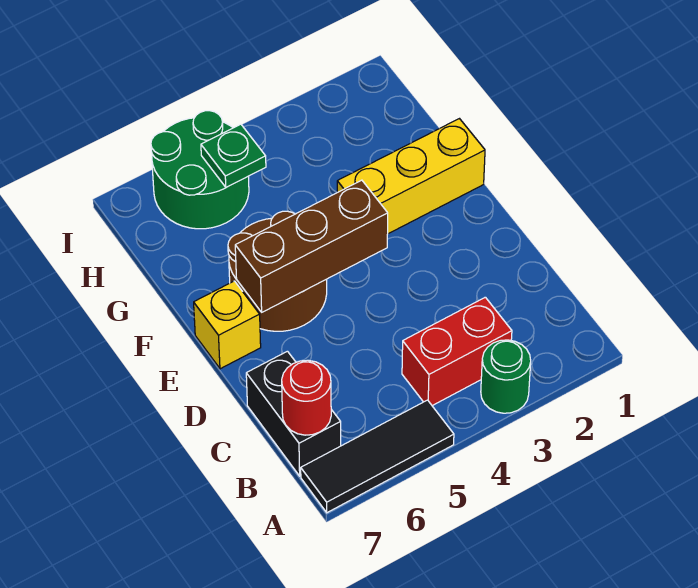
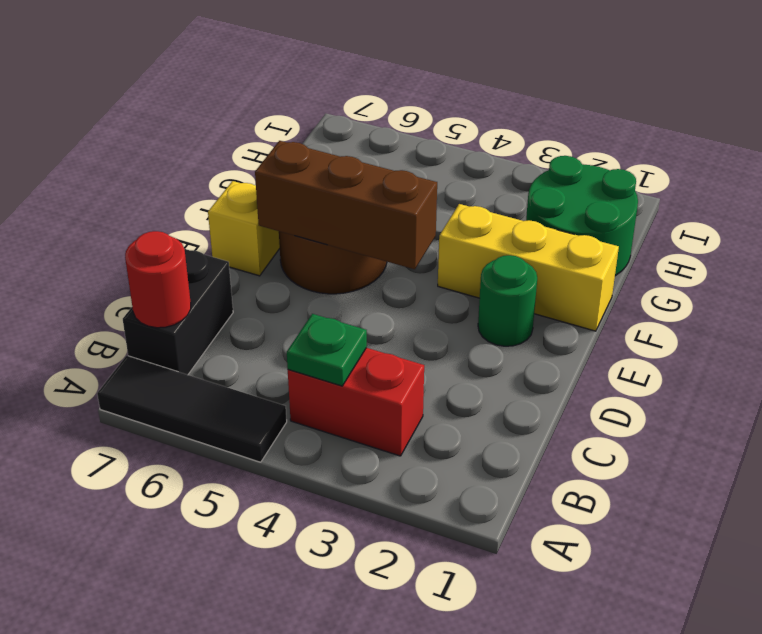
green round brick A3 level 1 -> green round brick E2 level 1
green round brick H5:I6 level 1 -> green round brick G1:H2 level 1
green plate H5 level 2 -> green plate B4 level 2

